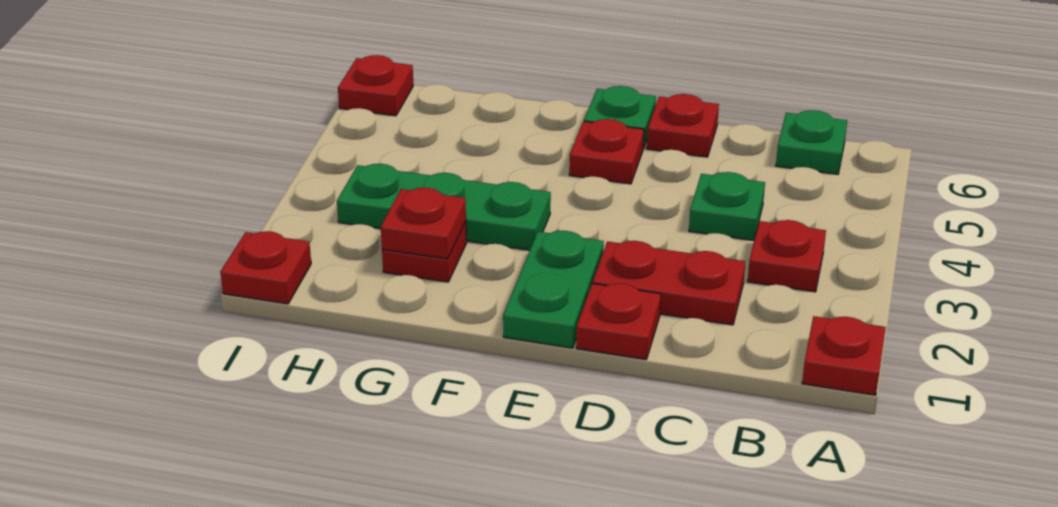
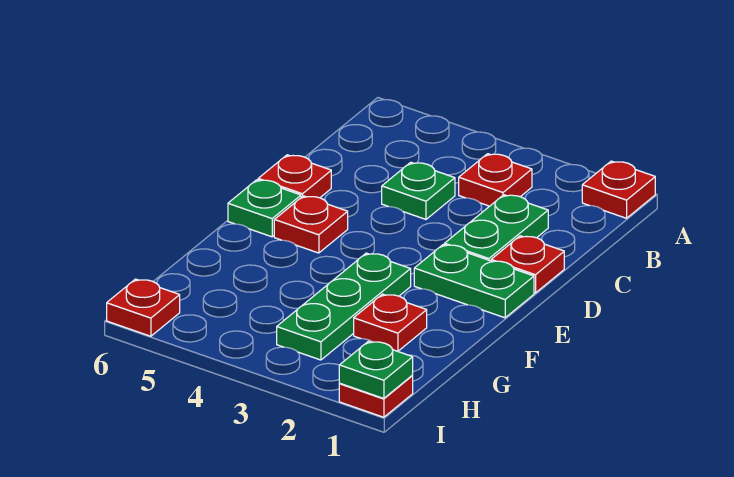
green plate B6 level 1 -> green plate I1 level 2
red plate C2:D2 level 1 -> green plate C2:D2 level 1
red plate G2 level 2 -> none

